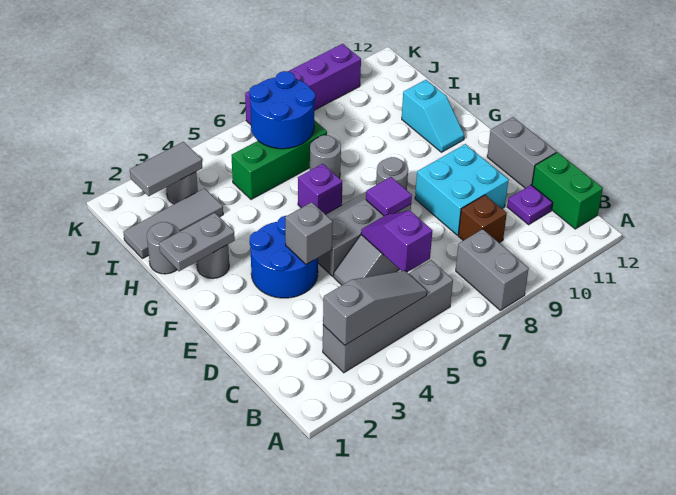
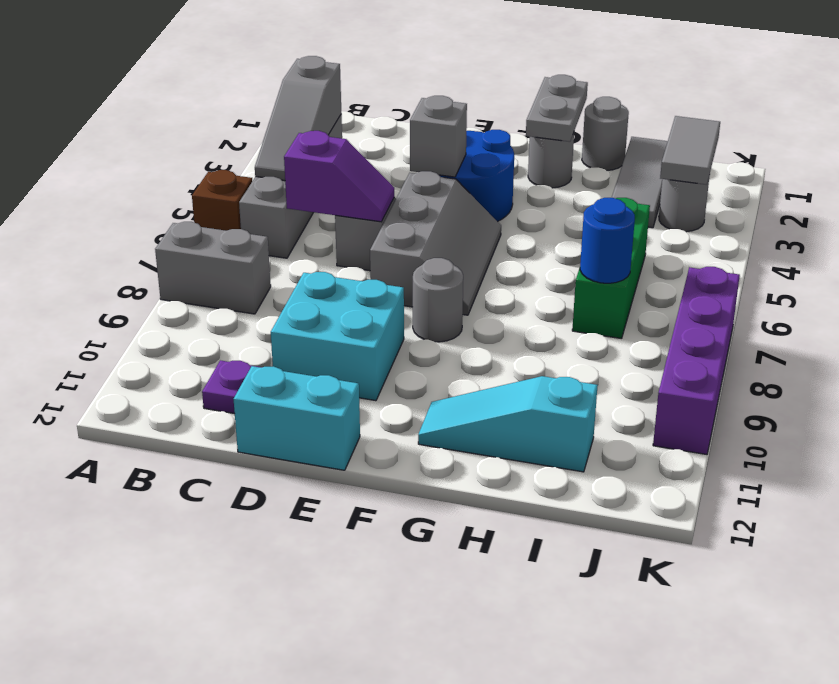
green brick B12:C12 level 1 -> none
brown brick C9 level 1 -> brown brick A6 level 1
grey brick D12:E12 level 1 -> cyan brick D12:E12 level 1
purple tile E7 level 2 -> none
purple brick G6 level 1 -> none
cyan slope G11:H11 level 1 top H -> cyan slope G11:I11 level 1 top I
grey round brick H7 level 1 -> none
blue round brick I6:J7 level 2 -> blue round brick I7 level 2

